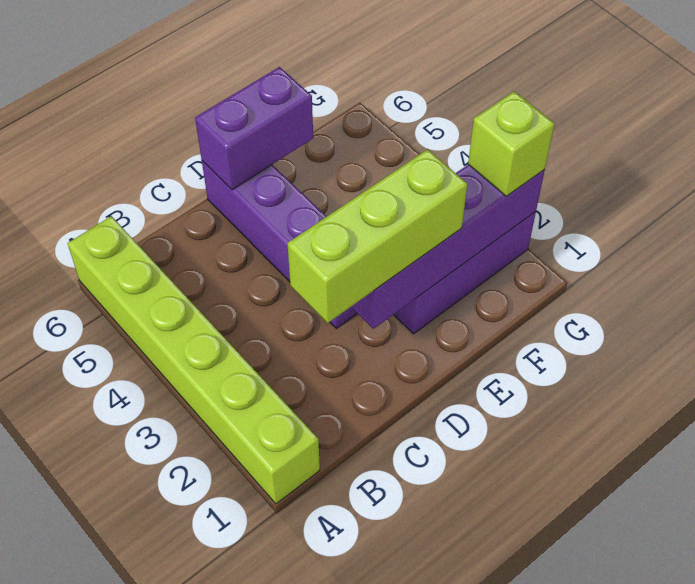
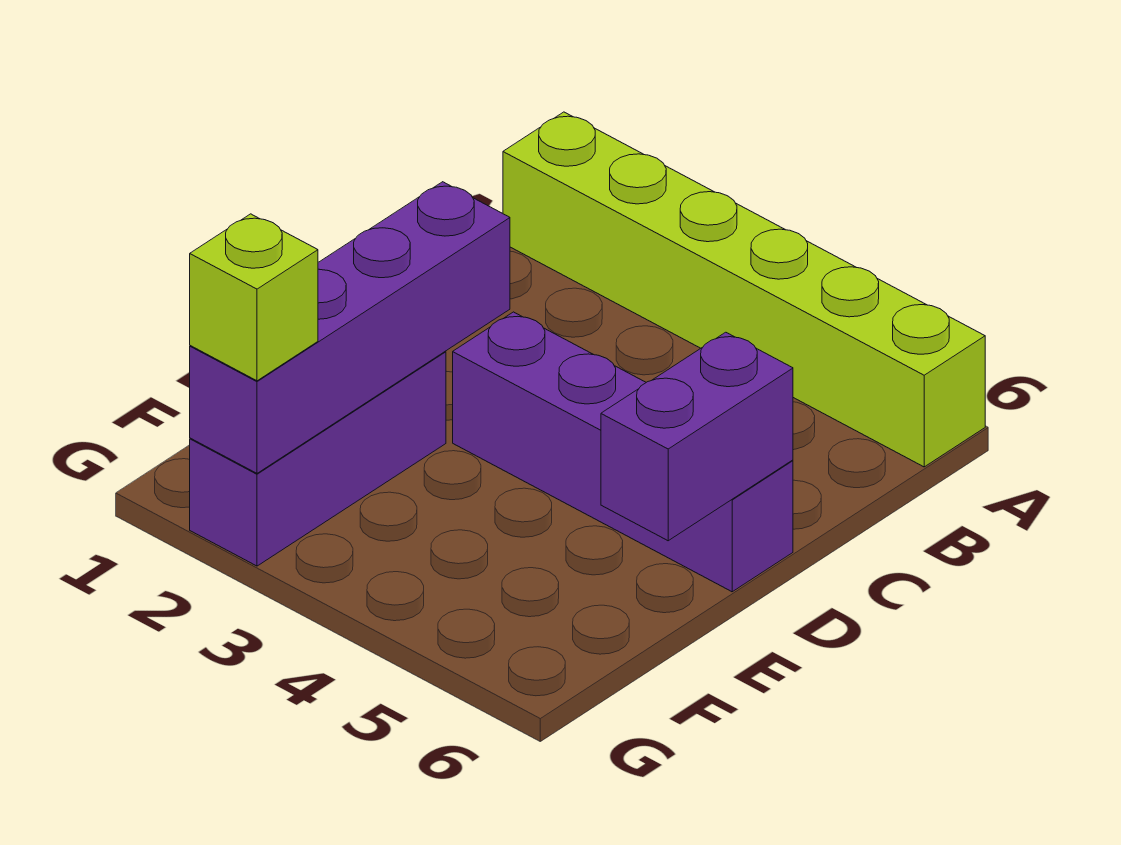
lime brick C2:E2 level 3 -> none

